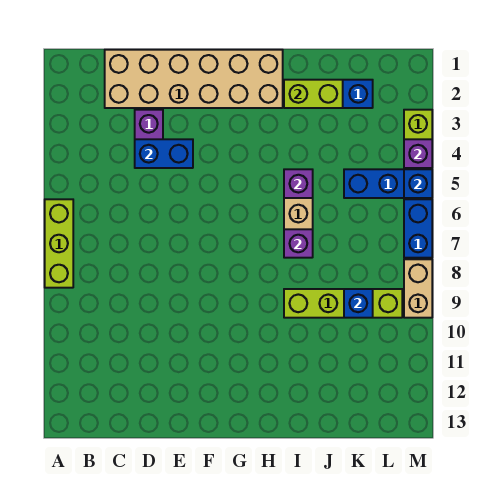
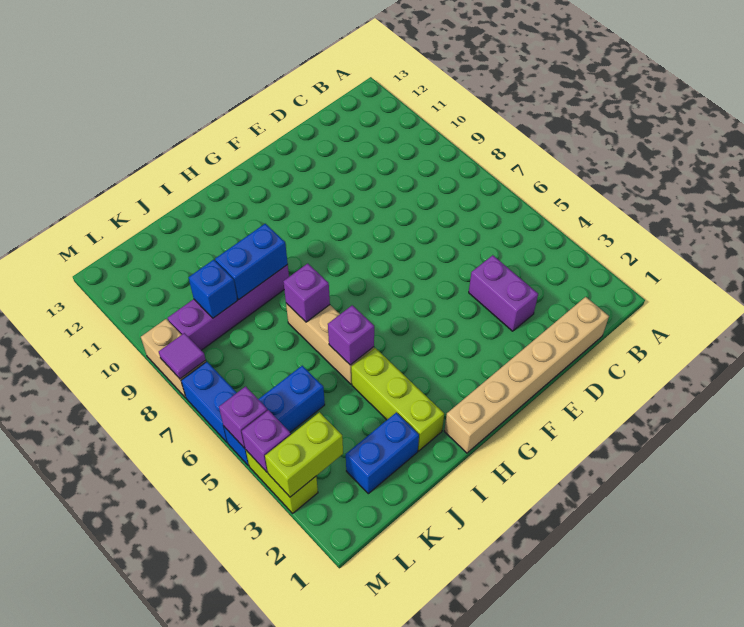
lime brick A6:A8 level 1 -> lime brick I2:I4 level 1
tan brick C1:H2 level 1 -> tan brick C1:H1 level 1
blue brick D4:E4 level 2 -> blue brick I9:J9 level 2
lime brick I2:J2 level 2 -> lime brick L3:M3 level 2
lime brick I9:L9 level 1 -> purple brick I9:L9 level 1
blue brick M5 level 2 -> purple brick M5 level 2
none -> purple tile M8 level 2

